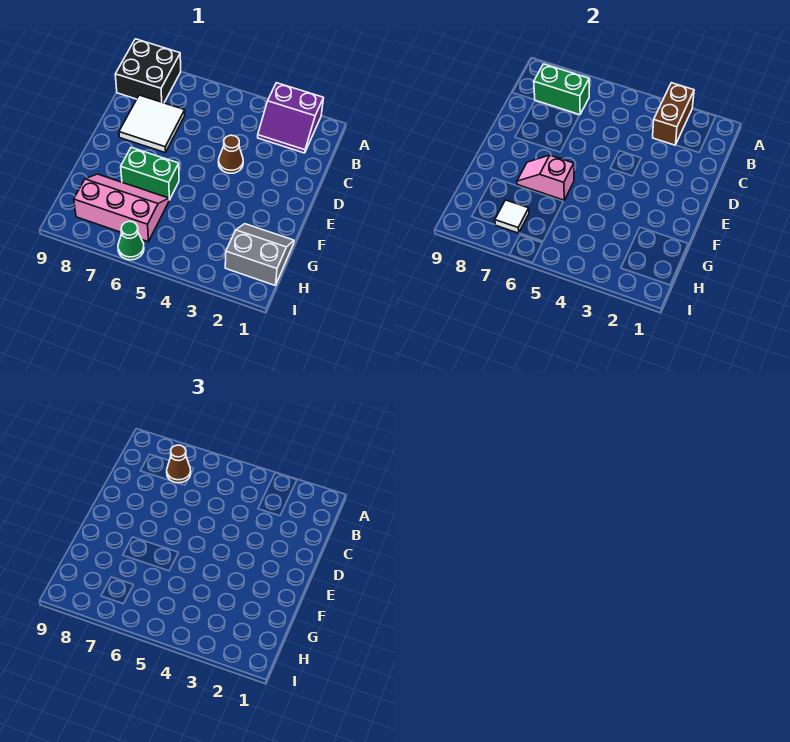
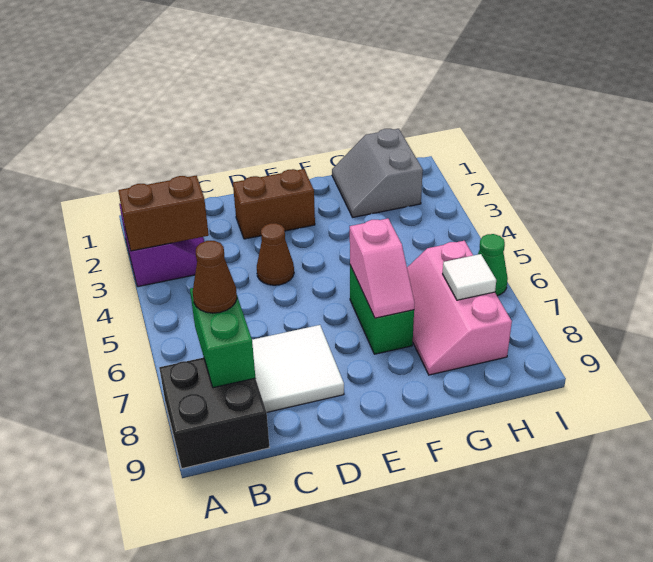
none -> brown brick D2:E2 level 1

